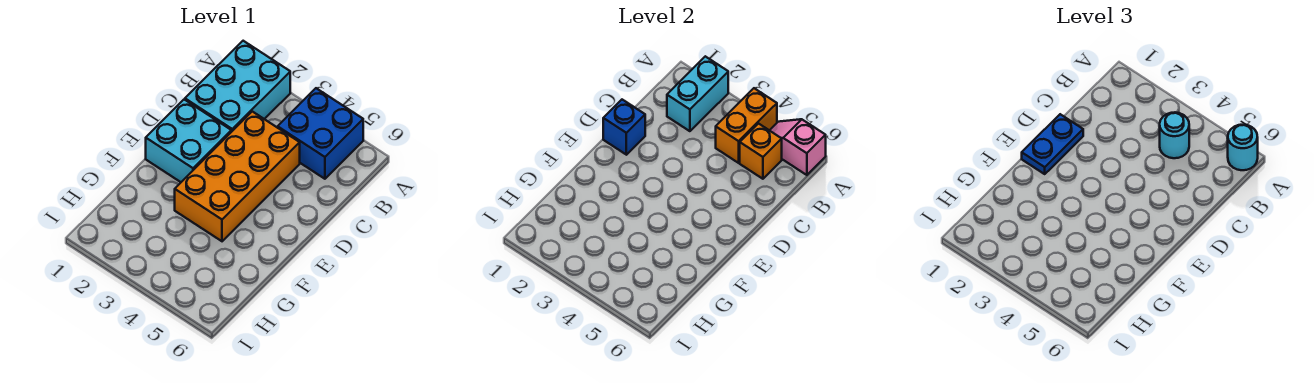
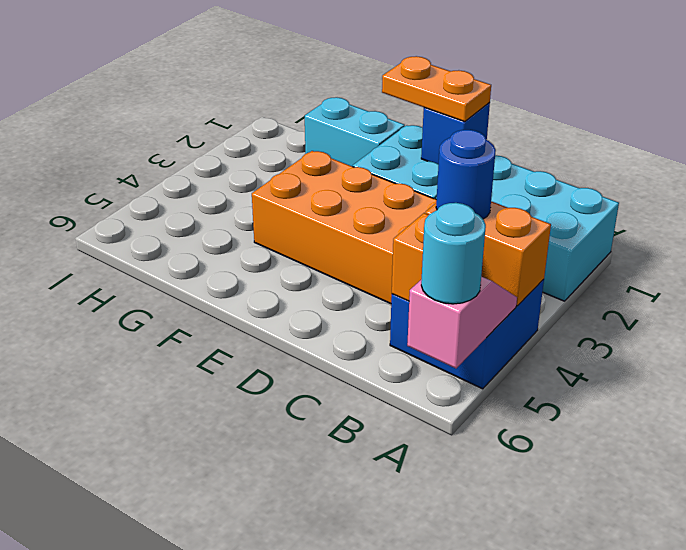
cyan brick A2:B2 level 2 -> cyan brick F1:G1 level 1
cyan round brick B4 level 3 -> blue round brick B4 level 3
blue plate D1:E1 level 3 -> orange plate D1:E1 level 3

